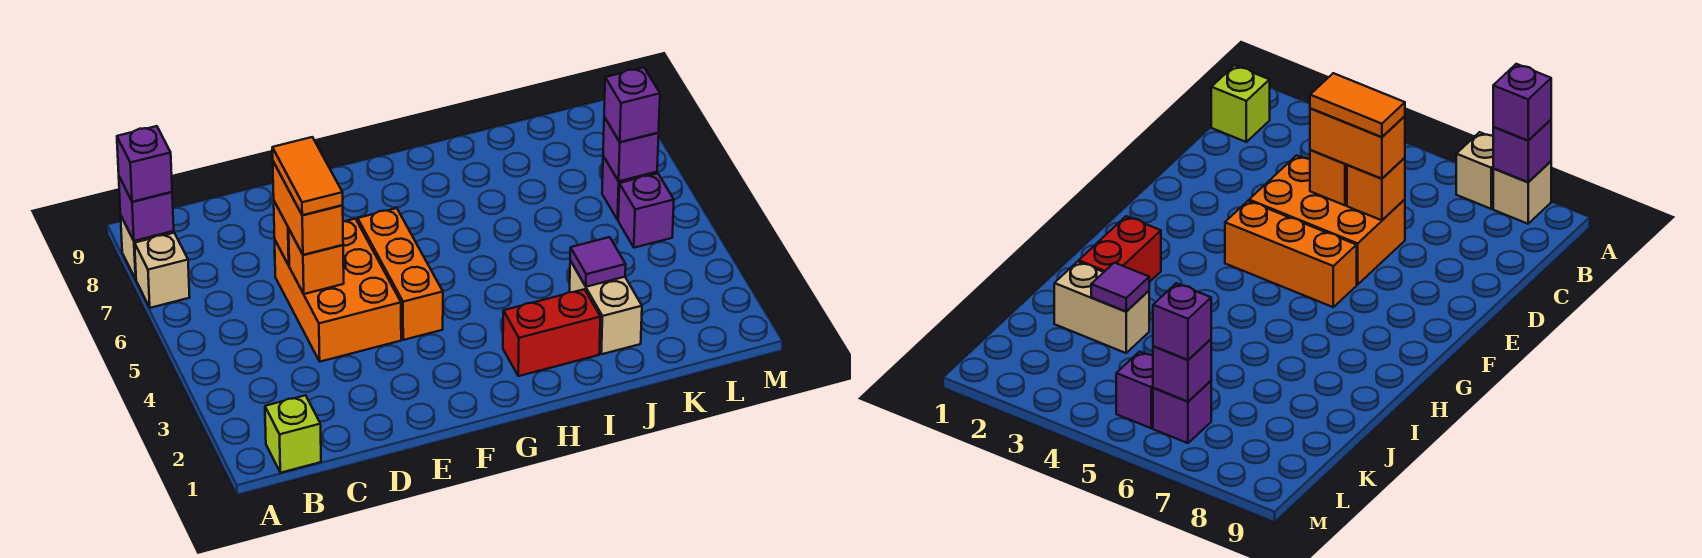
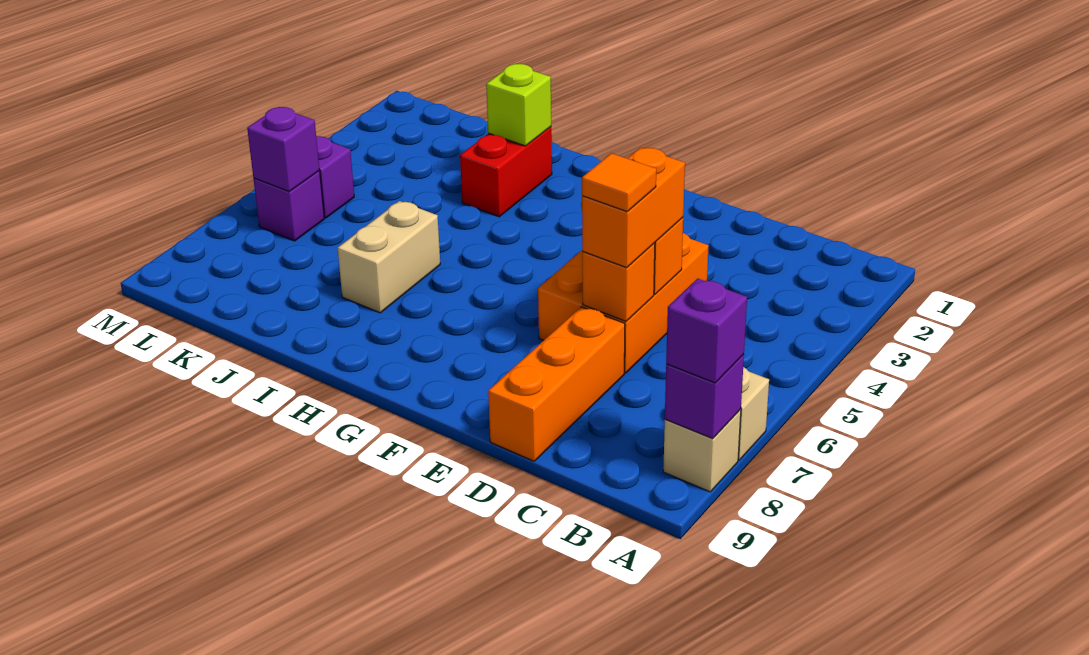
lime brick B1 level 1 -> lime brick I2 level 2
orange tile D5:D6 level 4 -> orange tile D6 level 4
orange brick F4:F6 level 1 -> orange brick D7:D9 level 1
red brick H2:I2 level 1 -> red brick I2:I3 level 1
tan brick J2:J3 level 1 -> tan brick I6:I7 level 1
purple tile J3 level 2 -> none
purple brick L6 level 3 -> none

